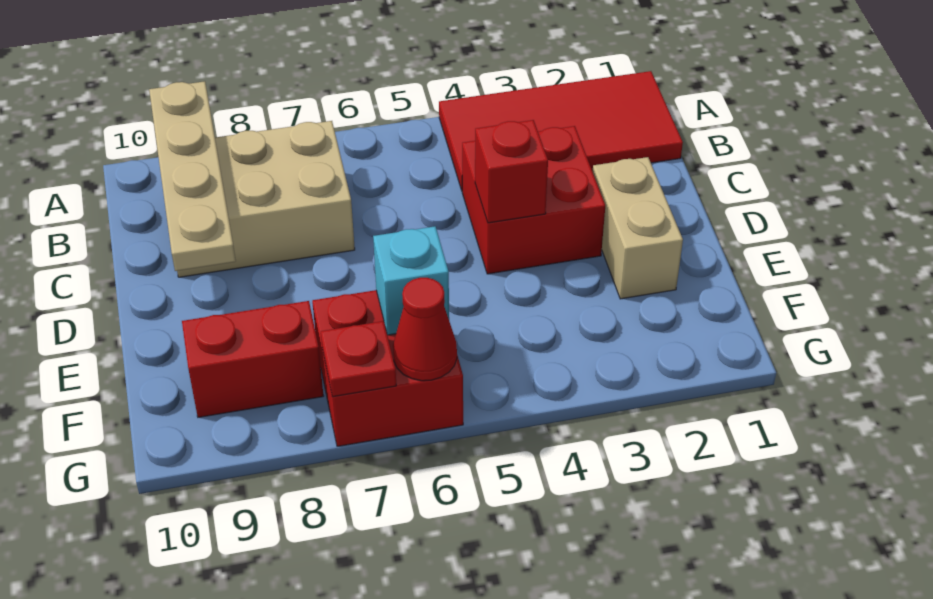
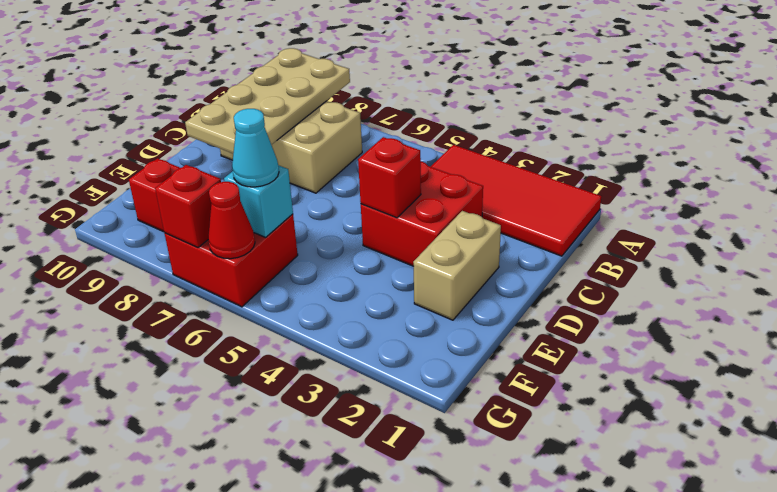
tan plate A9:D9 level 2 -> tan plate A8:D9 level 2
none -> cyan cone F6 level 3
red plate G7 level 2 -> red brick G7 level 2

